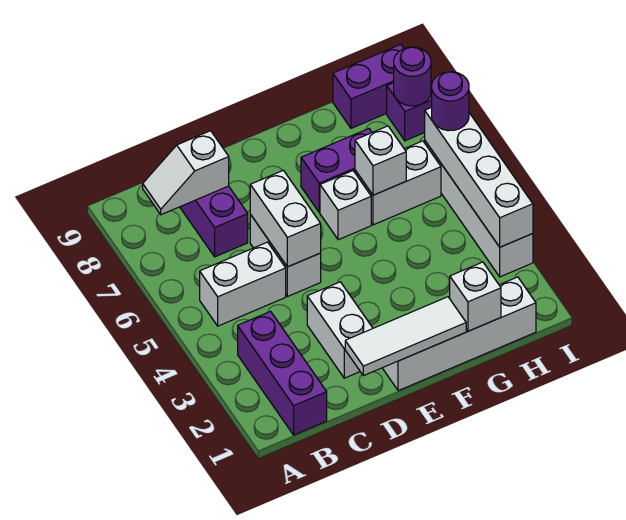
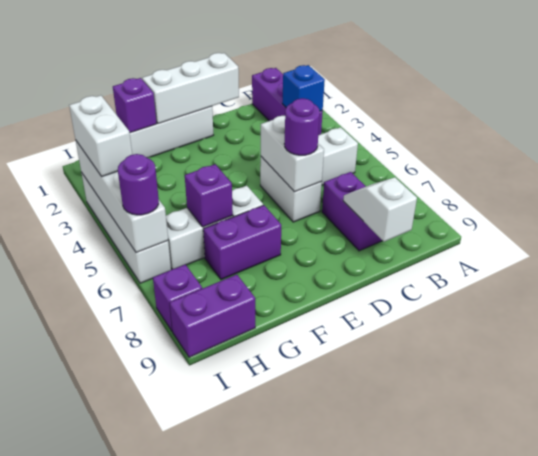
none -> blue brick B3 level 2
white slope B8:C8 level 2 top C -> white slope C8:C9 level 2 top 9
white tile D1:F1 level 2 -> white brick D1:F1 level 2
white brick D2:D3 level 1 -> white brick I3:I4 level 3
white brick G1 level 2 -> purple brick G1 level 2
white brick G6 level 2 -> purple brick G6 level 2
purple round brick I8 level 2 -> purple round brick D6 level 3

